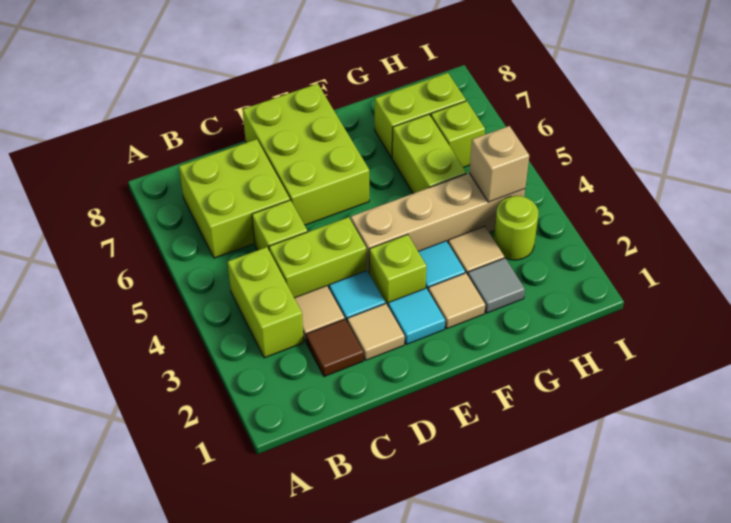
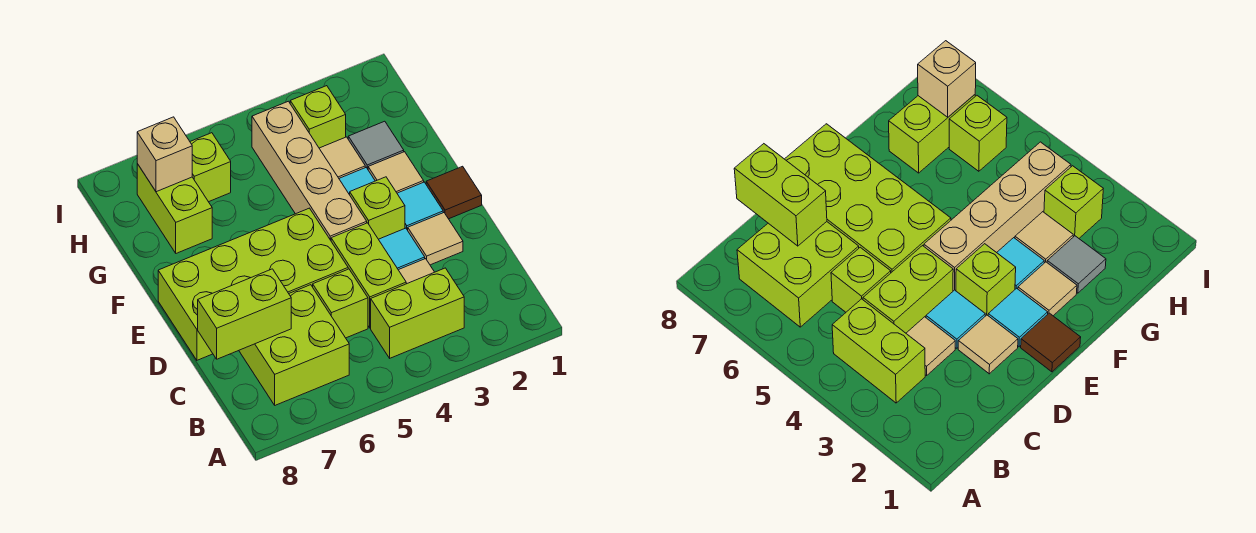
brown tile C2 level 1 -> brown tile E1 level 1
lime brick D6:E8 level 1 -> lime brick D5:E8 level 1
lime brick G5:G6 level 1 -> lime brick C7:C8 level 2
lime round brick H3 level 1 -> lime brick H3 level 1
tan brick H4 level 2 -> tan brick H7 level 2

